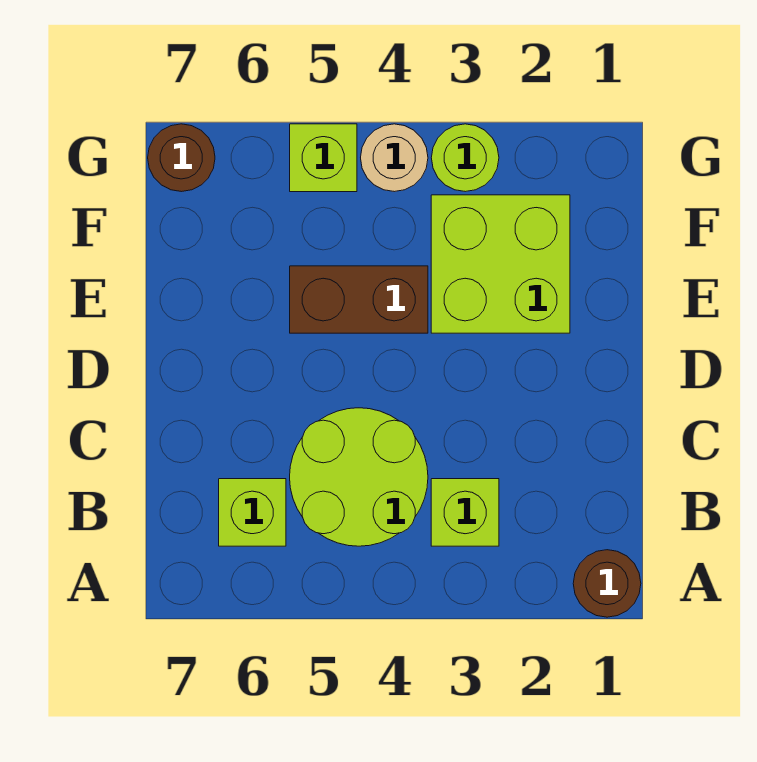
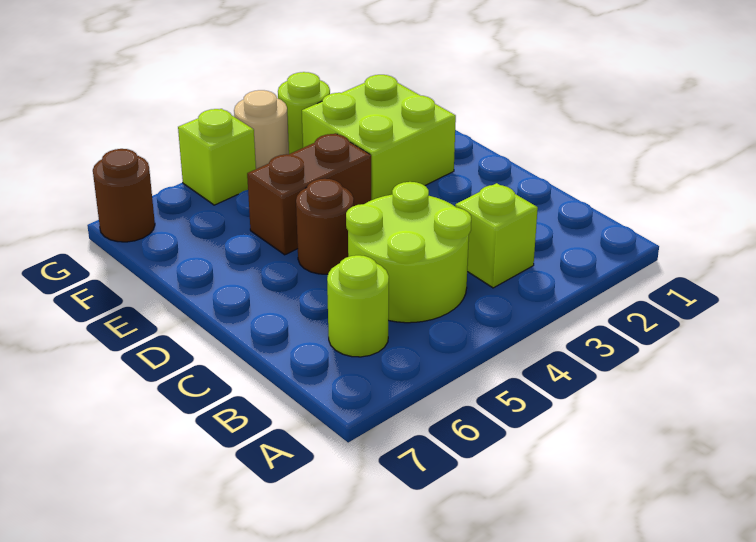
brown round brick A1 level 1 -> brown round brick D5 level 1
lime brick B6 level 1 -> lime round brick B6 level 1

